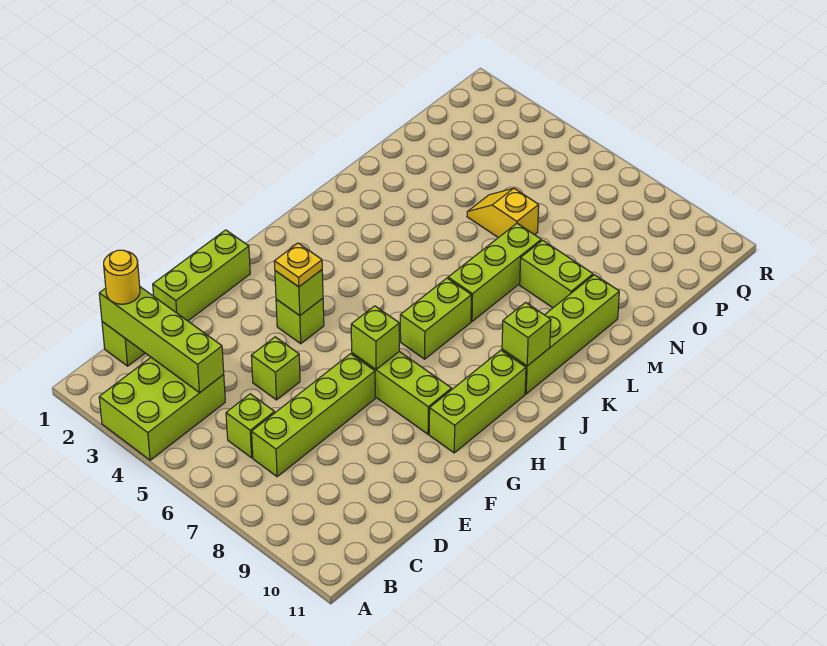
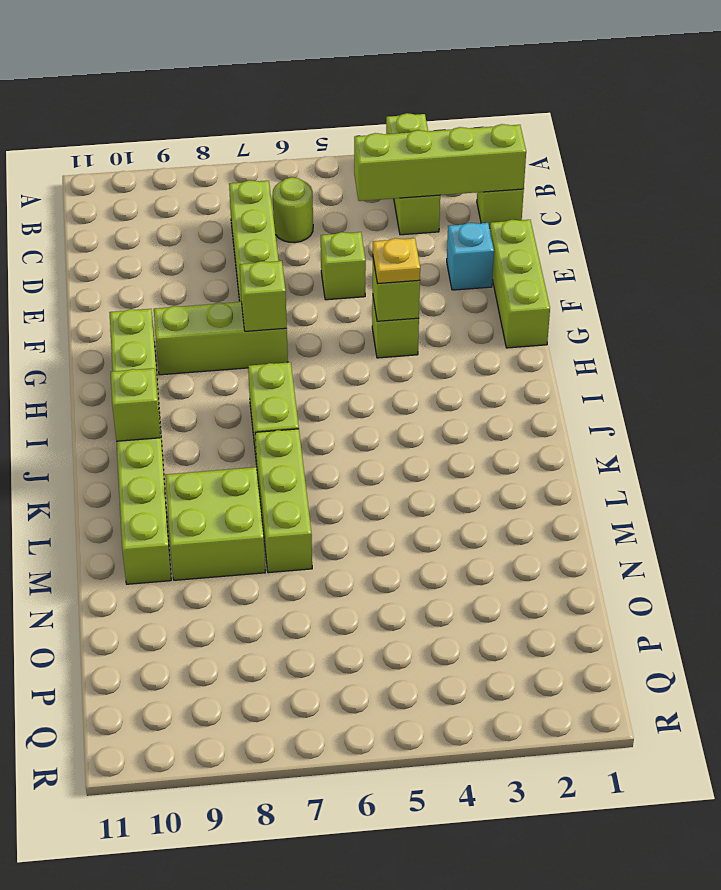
lime brick A3:C4 level 1 -> lime brick A3:C3 level 1
yellow round brick C1 level 3 -> none
lime brick C6 level 1 -> lime round brick C6 level 1
none -> cyan brick E2 level 1
lime brick M8:M9 level 1 -> lime brick L8:M9 level 1
yellow slope N5:N6 level 1 top 6 -> none

